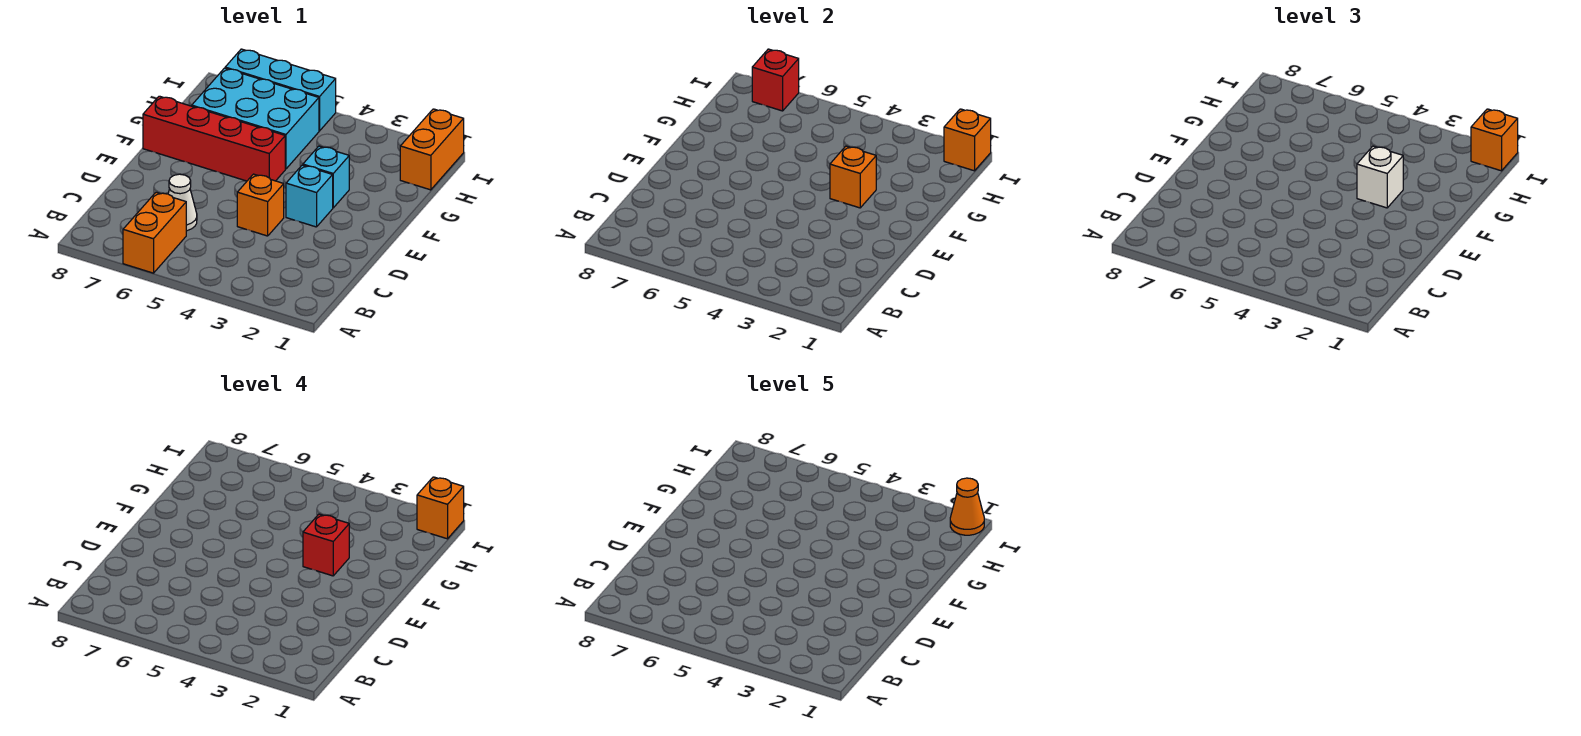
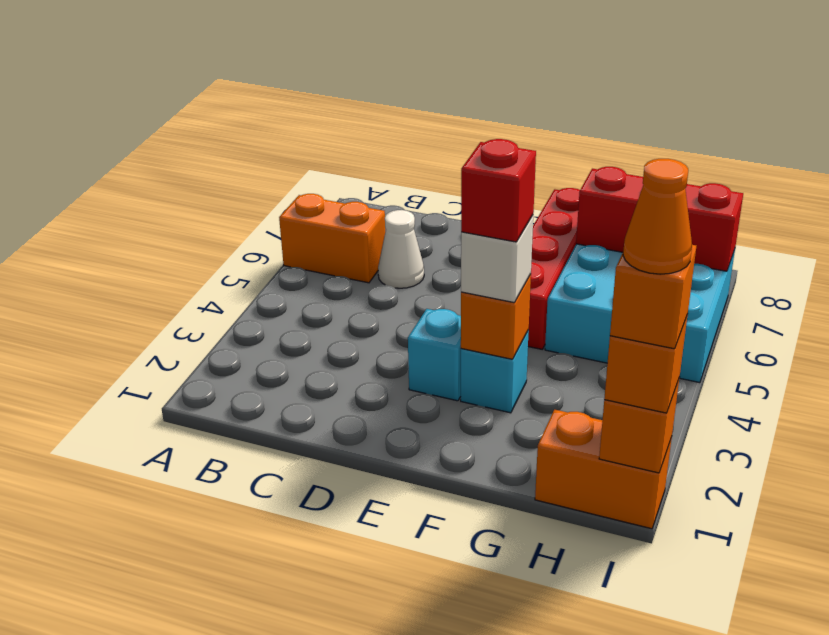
orange brick D4 level 1 -> none
red brick I7 level 2 -> red brick G7:I7 level 2

